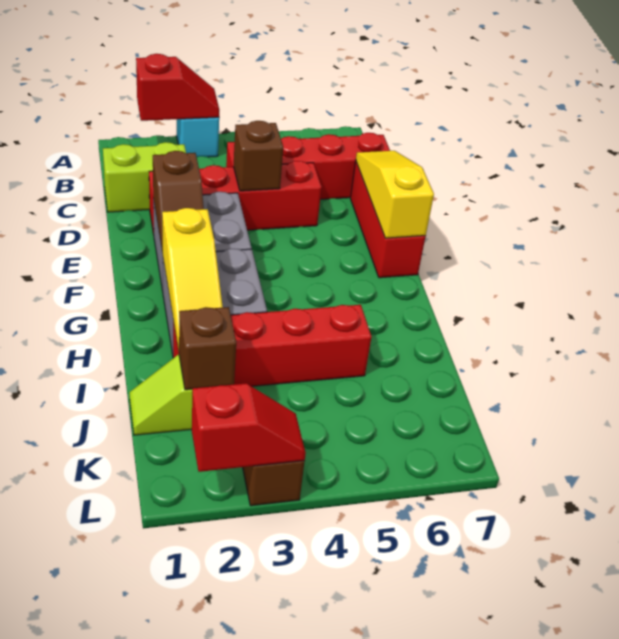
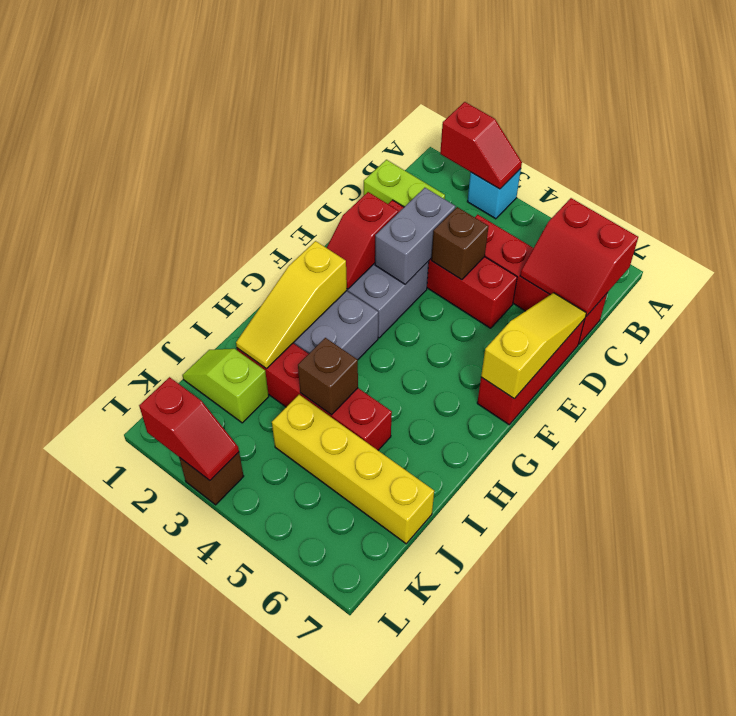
none -> red slope B6:C7 level 2 top B
none -> grey brick D3:E3 level 2
brown slope E2:F2 level 2 top E -> red slope E2:F2 level 2 top E
brown brick J2 level 2 -> brown brick I4 level 2
none -> yellow brick J4:J7 level 1

